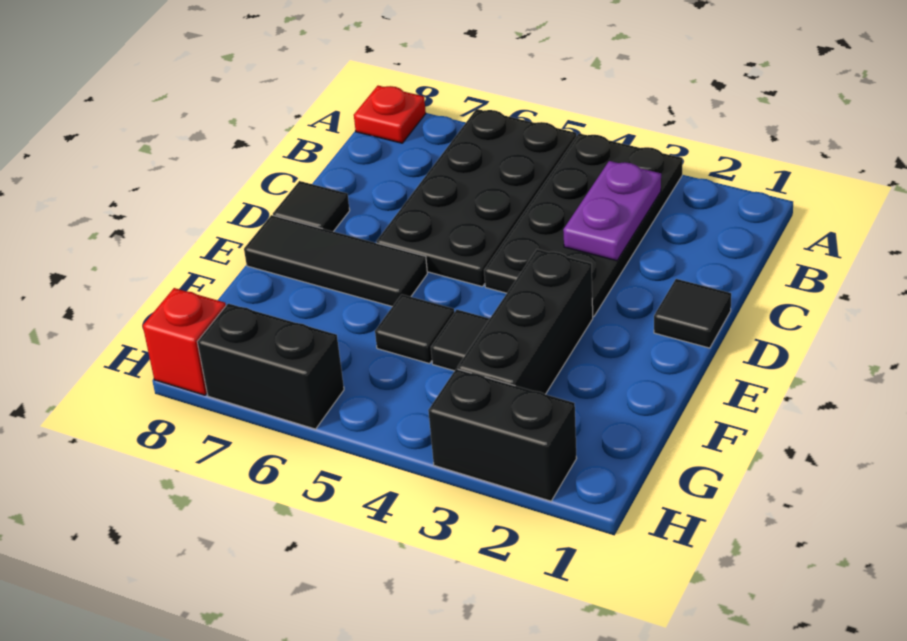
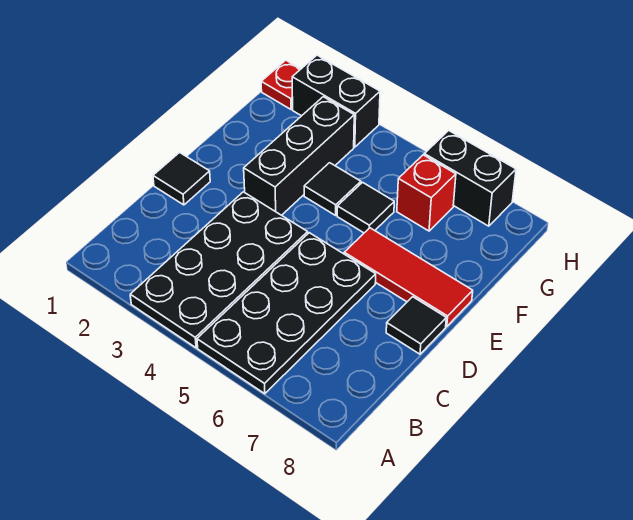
red plate A8 level 1 -> red plate H1 level 1
purple plate B3:C3 level 2 -> none
black tile E6:E8 level 1 -> red tile E6:E8 level 1
red brick H8 level 1 -> red brick G6 level 1

